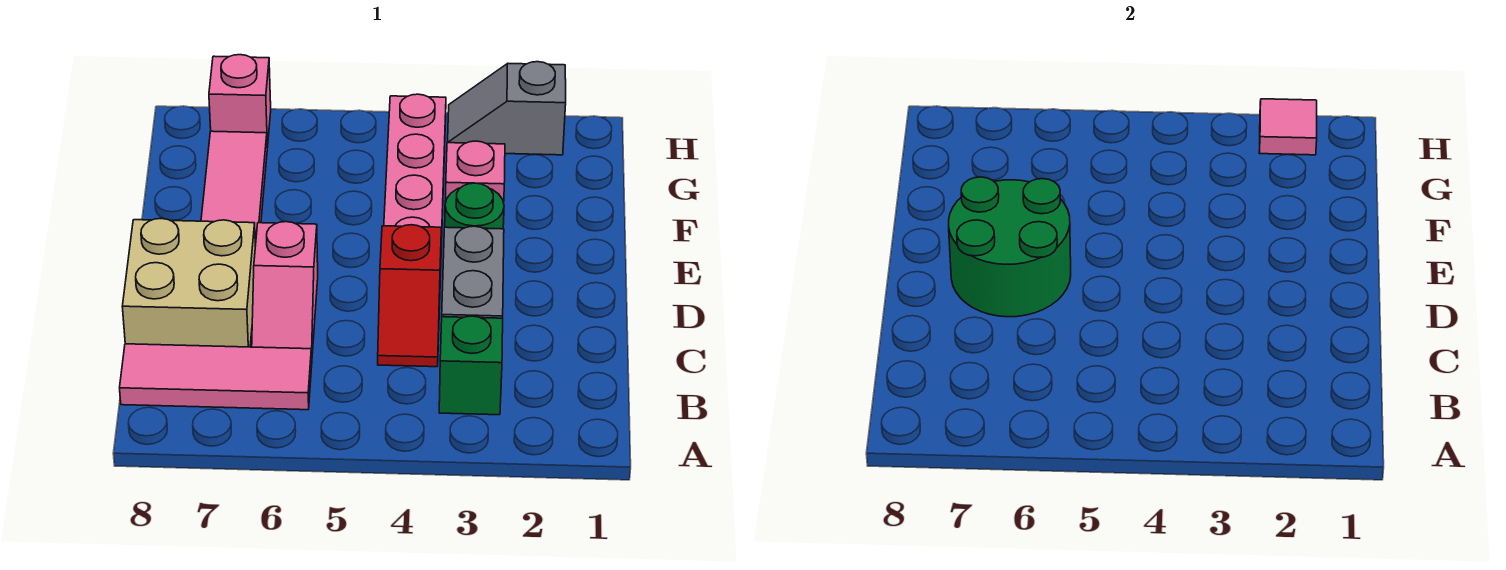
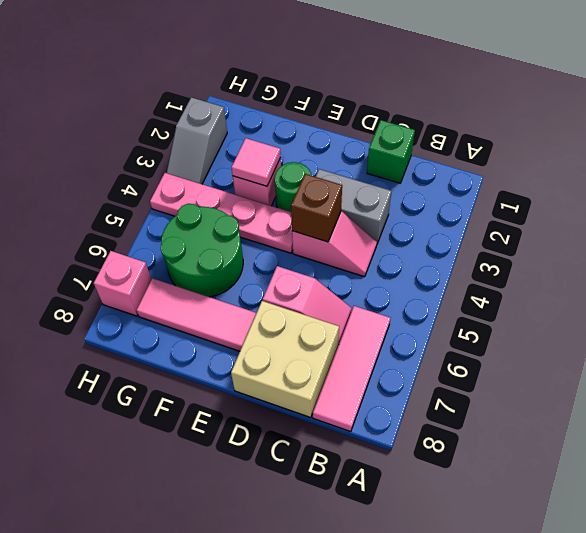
green brick B3 level 1 -> green brick C1 level 1
red slope C4:D4 level 1 top D -> pink slope C4:D4 level 1 top D
none -> brown brick D4 level 2
green round brick D6:E7 level 2 -> green round brick F5:G6 level 1
pink tile H2 level 2 -> pink tile F3 level 2

